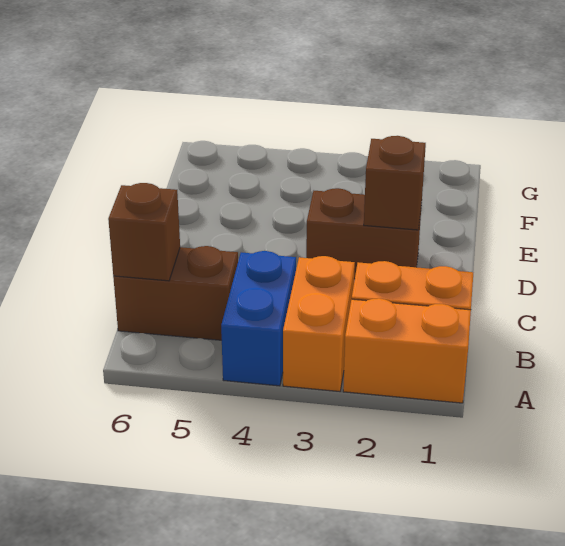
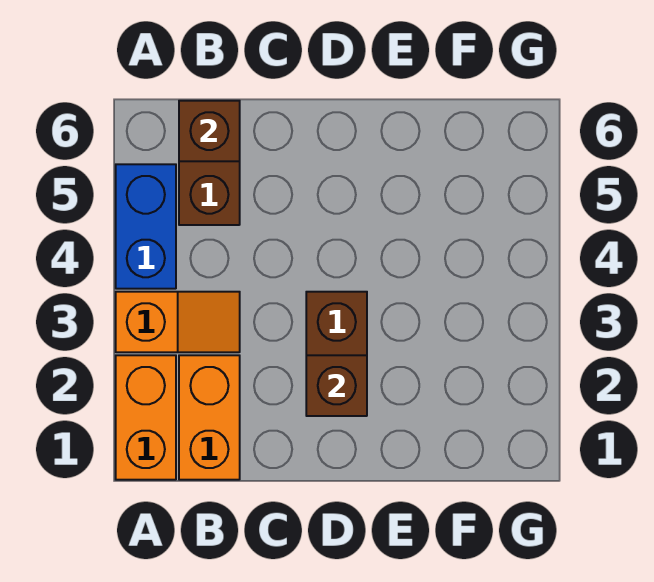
orange brick A3:B3 level 1 -> orange slope A3:B3 level 1 top A
blue brick A4:B4 level 1 -> blue brick A4:A5 level 1

